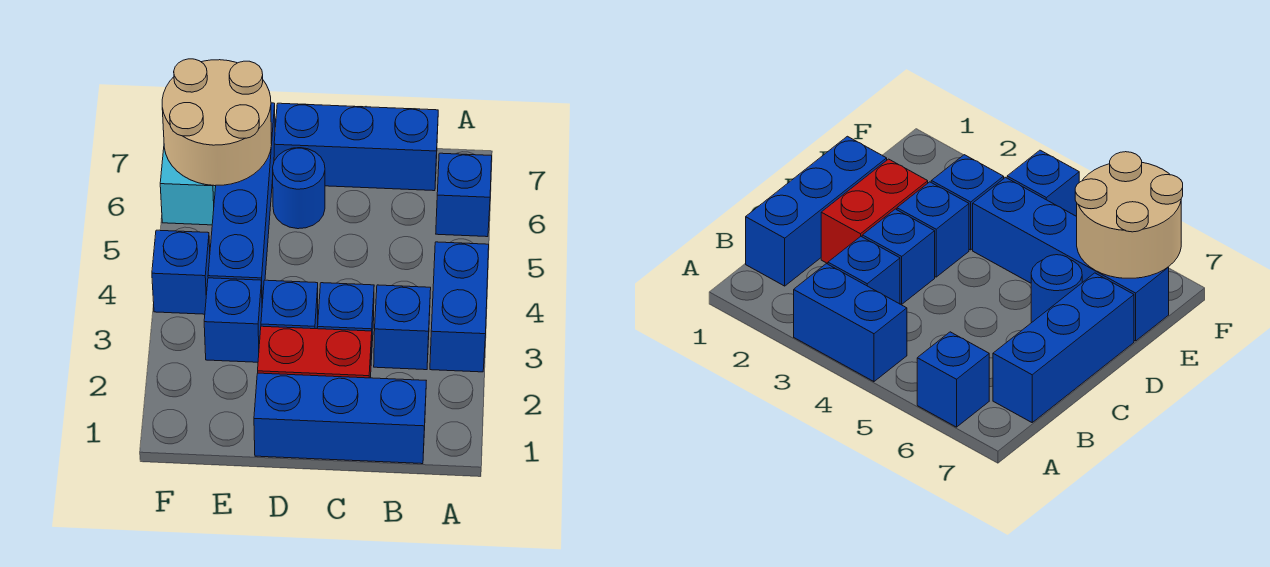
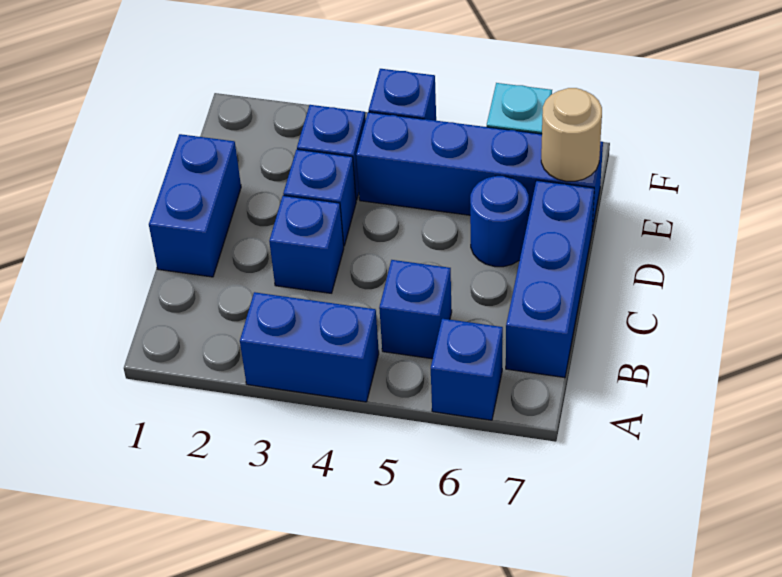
blue brick B1:D1 level 1 -> blue brick C1:D1 level 1
blue brick B3 level 1 -> blue brick B5 level 1
red brick C2:D2 level 1 -> none
tan round brick E6:F7 level 2 -> tan round brick E7 level 2

